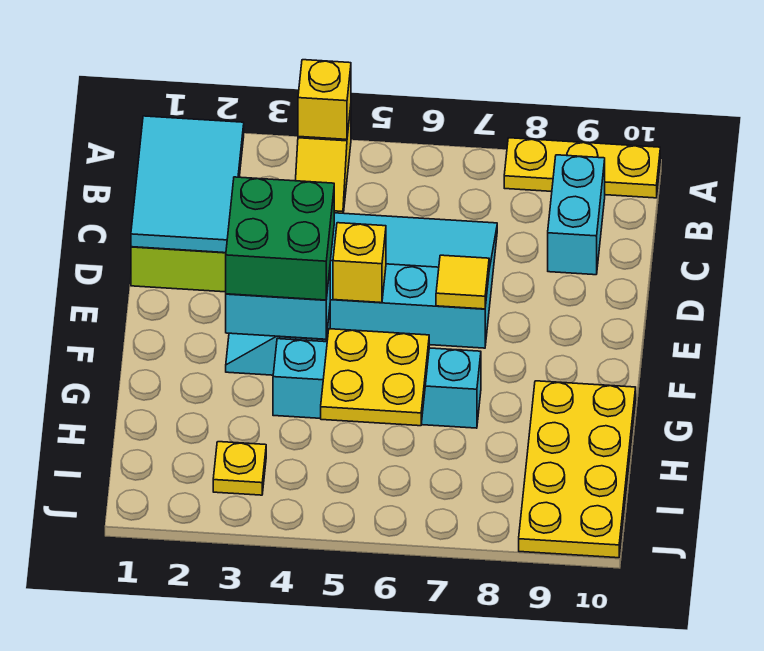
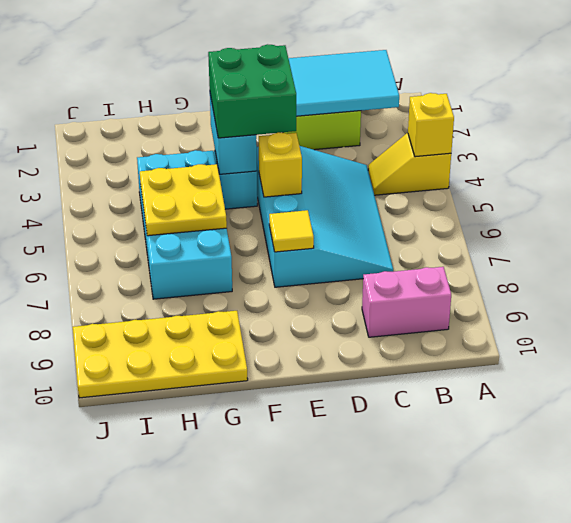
yellow plate A8:A10 level 1 -> none
cyan brick B9:C9 level 1 -> pink brick B9:C9 level 1
cyan brick G4:G7 level 1 -> cyan brick G4:H7 level 1
yellow plate I3 level 1 -> none

